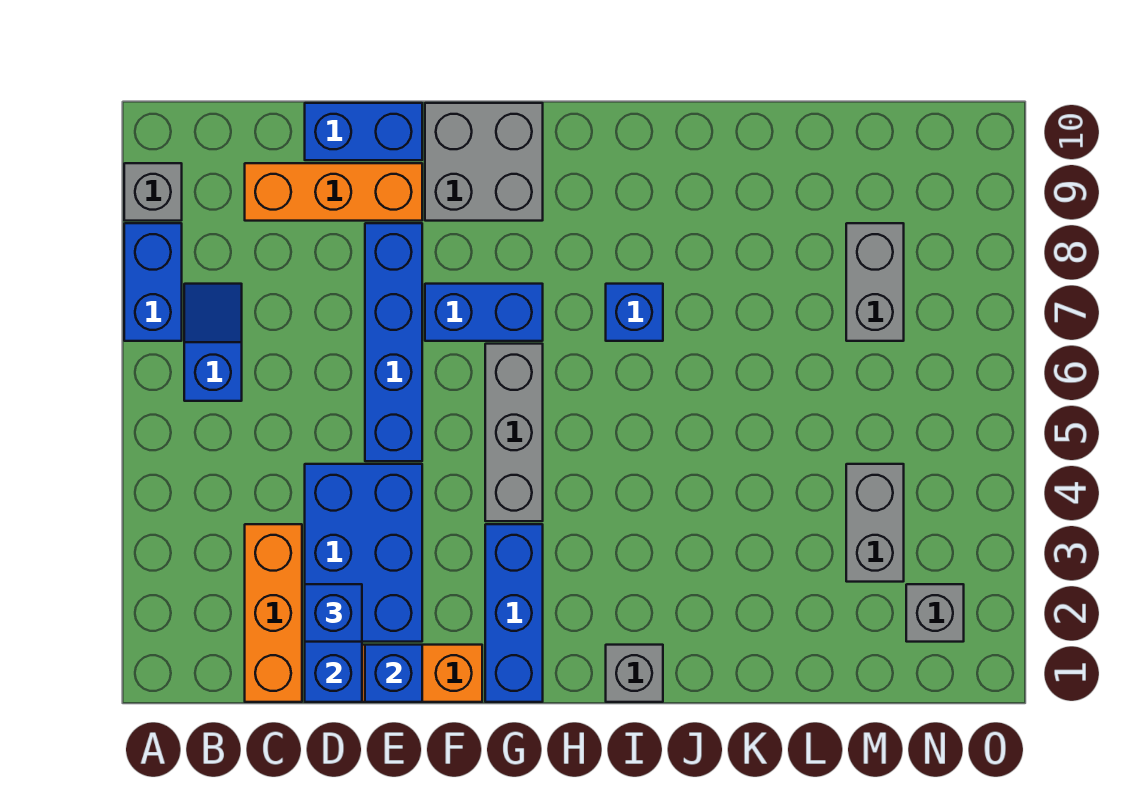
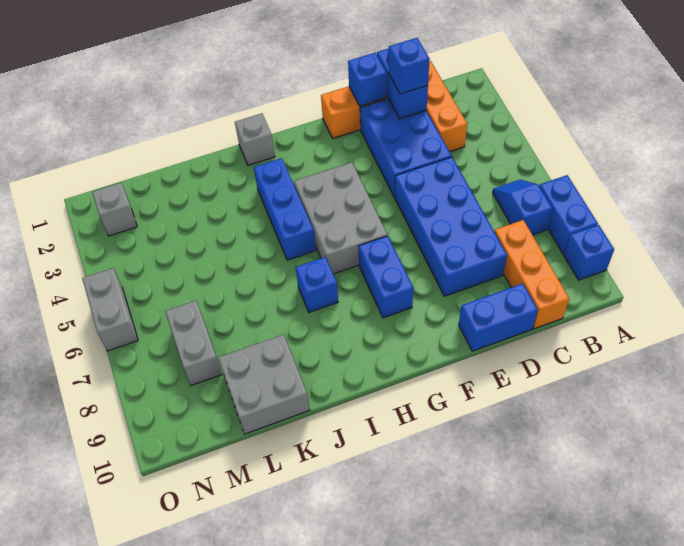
grey brick A9 level 1 -> blue brick A9 level 1
blue slope B6:B7 level 1 top 6 -> blue slope B6:B7 level 1 top 7
orange brick C9:E9 level 1 -> orange brick C8:C10 level 1
blue brick E5:E8 level 1 -> blue brick D5:E8 level 1
blue brick F7:G7 level 1 -> blue brick G7:G8 level 1
grey brick F9:G10 level 1 -> grey brick K9:L10 level 1
blue brick G1:G3 level 1 -> blue brick I3:I5 level 1
grey brick G4:G6 level 1 -> grey brick G4:H6 level 1
grey brick M3:M4 level 1 -> grey brick O5:O6 level 1

